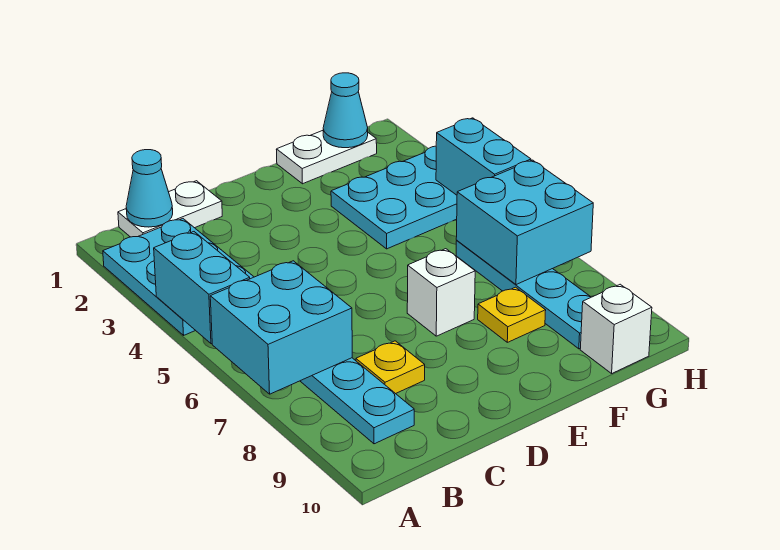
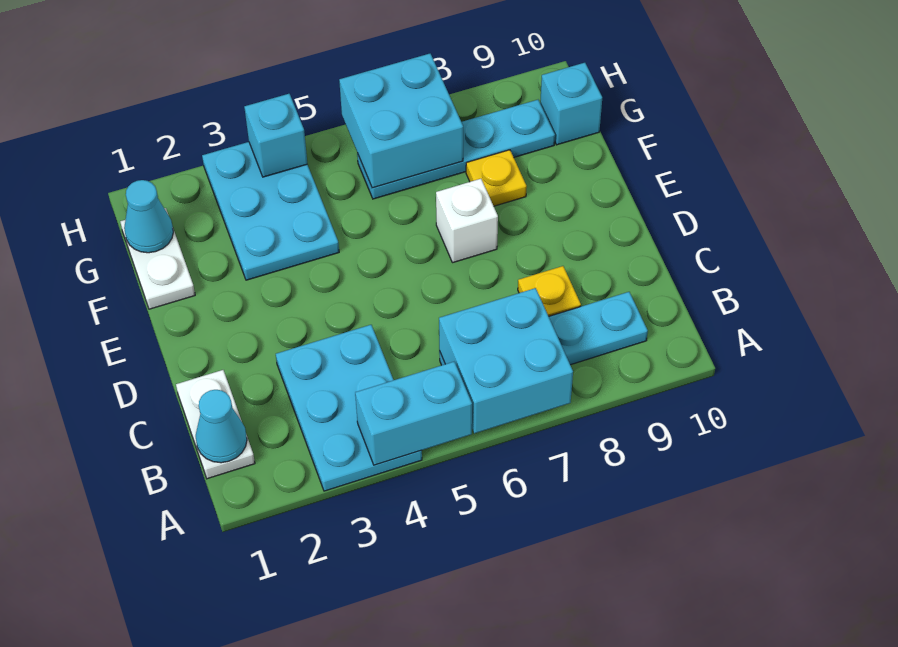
cyan plate A2:B4 level 1 -> cyan plate A3:C4 level 1
white brick G10 level 1 -> cyan brick G10 level 1
cyan brick H4:H5 level 2 -> cyan brick H4 level 2

